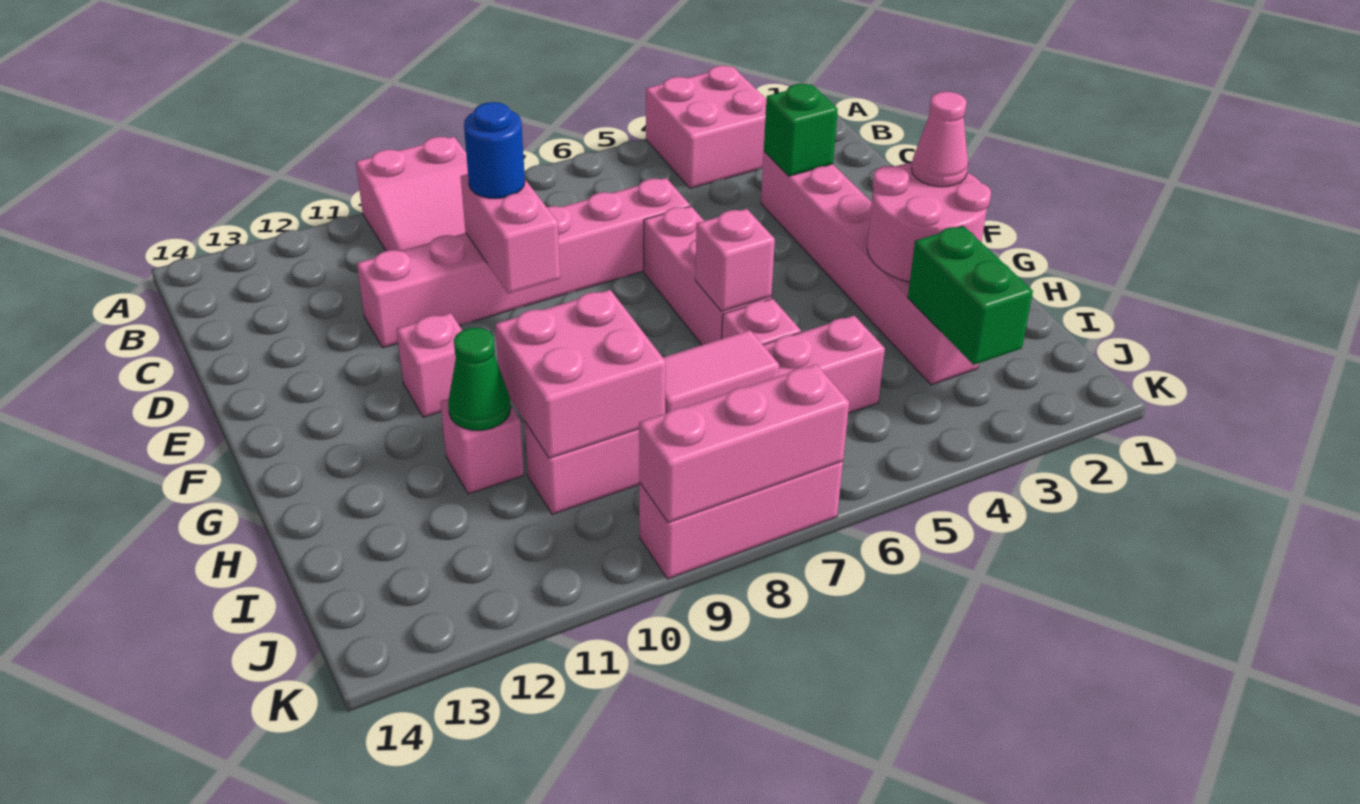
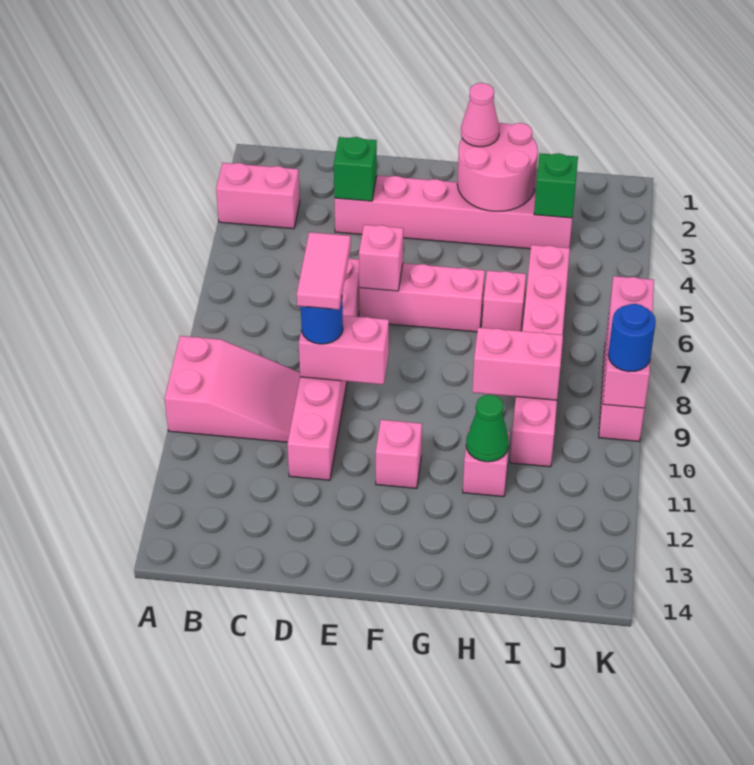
pink brick A3:B4 level 1 -> pink brick A3:B3 level 1
pink brick G6 level 2 -> pink brick E6 level 2
pink brick H9:I10 level 2 -> pink brick H9:I9 level 2
green brick I3:J3 level 2 -> green brick I3 level 2
pink tile I7:I8 level 2 -> pink tile D8:D9 level 4
none -> blue round brick K9 level 3

